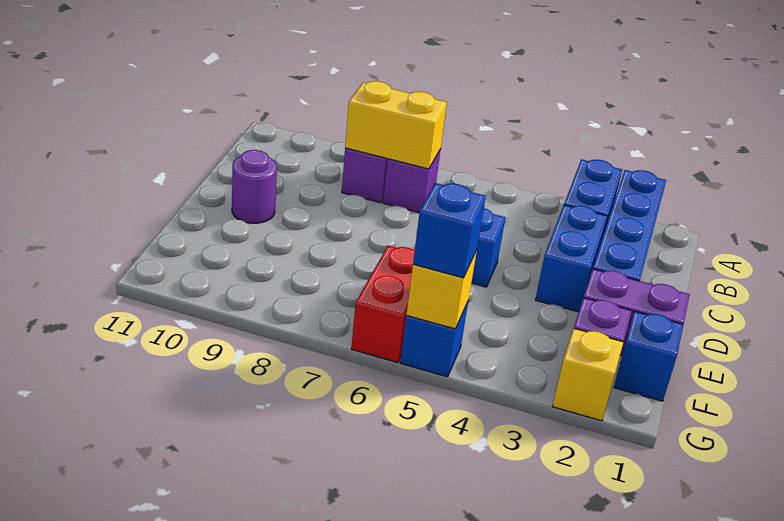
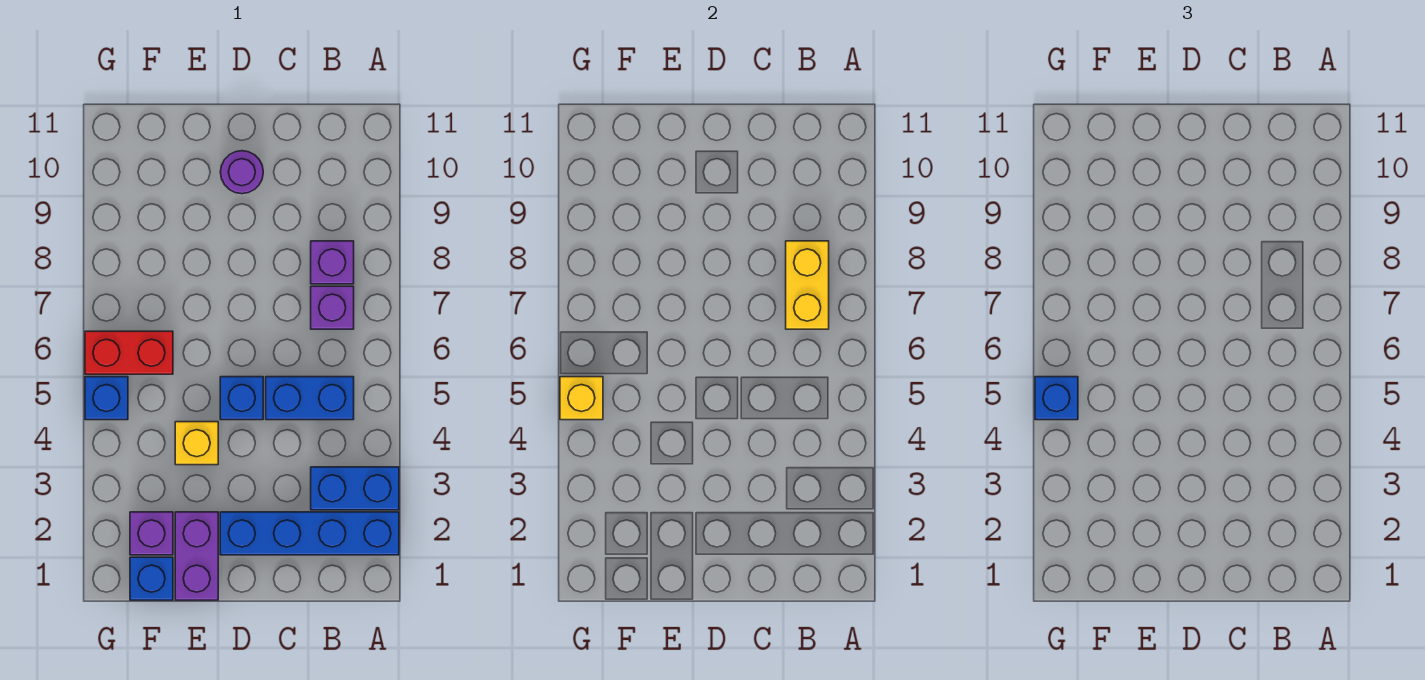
blue brick C3:D3 level 1 -> blue brick B5:C5 level 1
yellow brick G2 level 1 -> yellow brick E4 level 1

